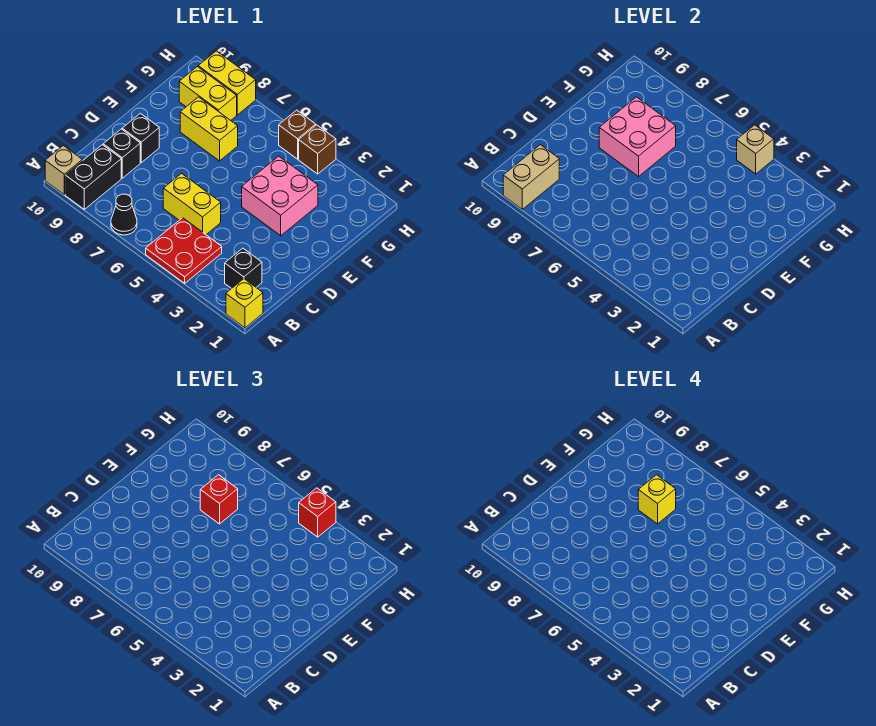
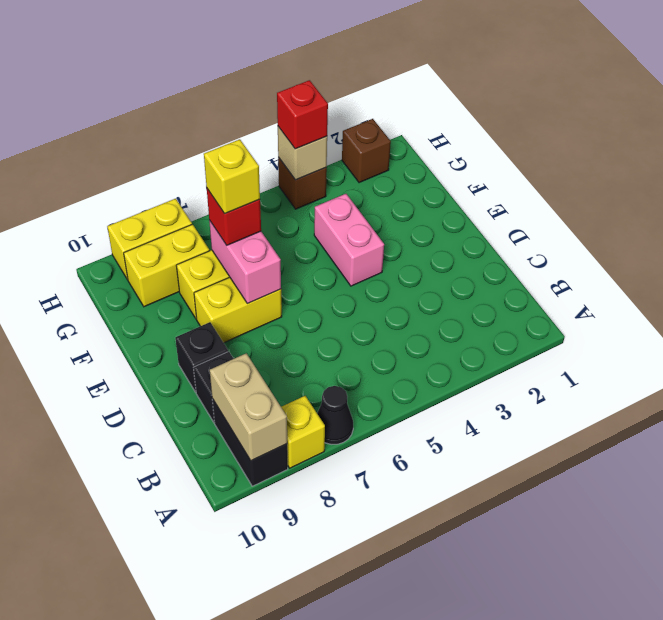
yellow brick A1 level 1 -> yellow brick A8 level 1
red plate A4:B5 level 1 -> none
tan brick A10 level 1 -> none
black brick B2 level 1 -> none
yellow brick C5:C6 level 1 -> yellow brick E7:E8 level 1
pink brick E3:F4 level 1 -> pink brick E4:F4 level 1
pink brick E7:F8 level 2 -> pink brick E7:F7 level 2
brown brick H5 level 1 -> brown brick H2 level 1

